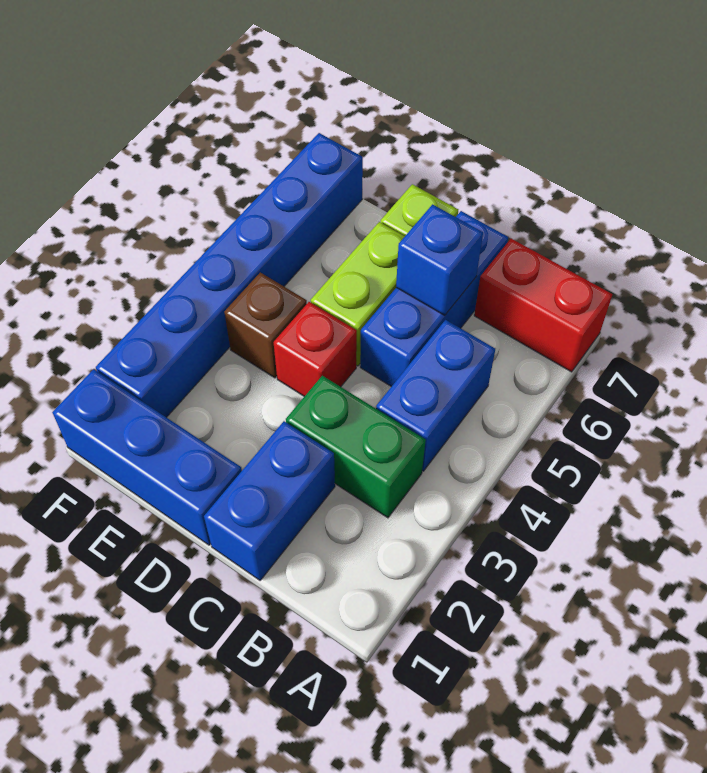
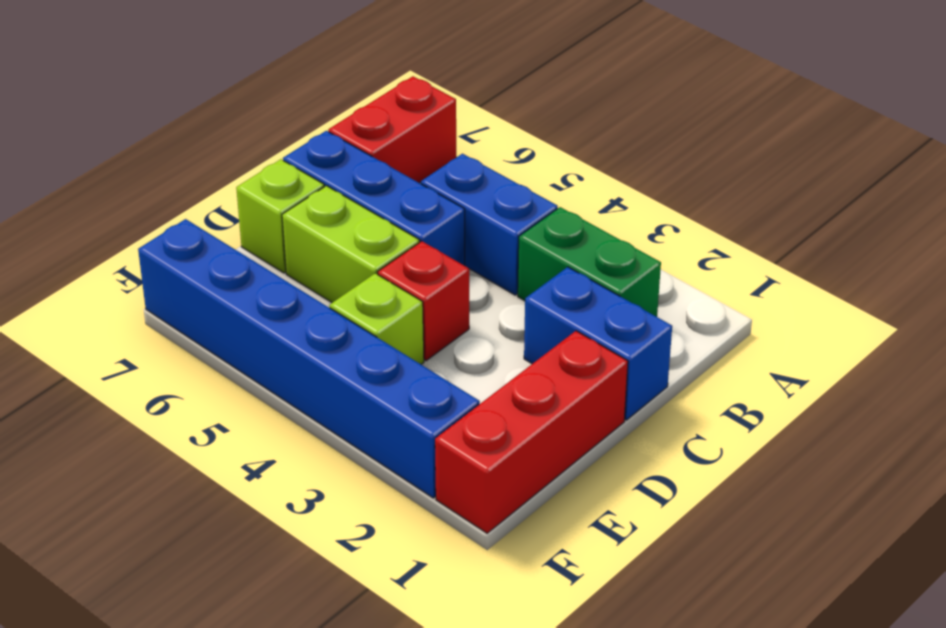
green brick B3:C3 level 1 -> green brick B2:B3 level 1
blue brick C6 level 2 -> none
blue brick D1:F1 level 1 -> red brick D1:F1 level 1
brown brick E4 level 1 -> lime brick E4 level 1

